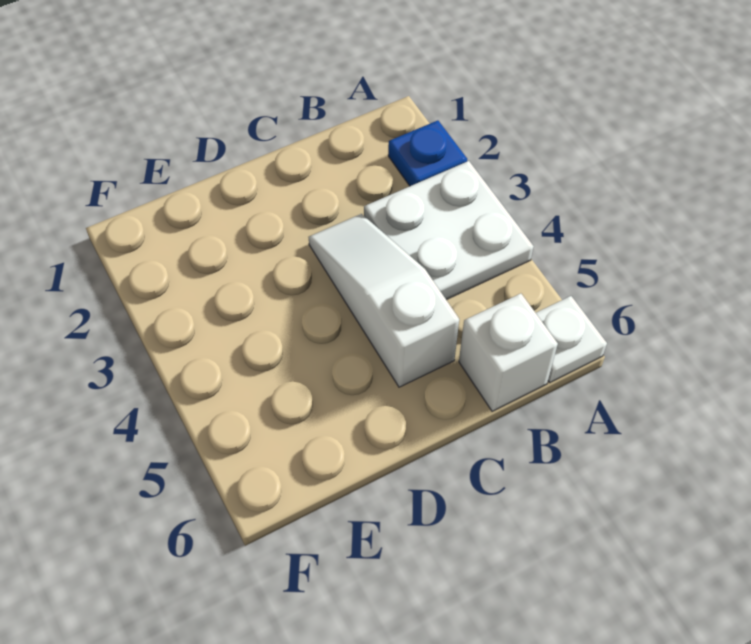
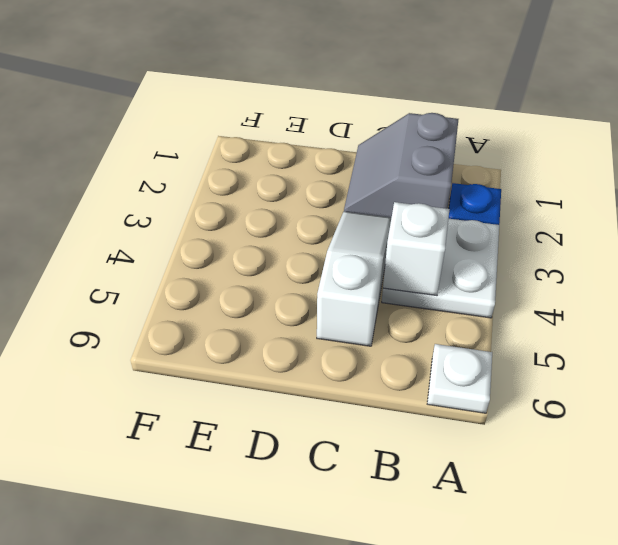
none -> grey slope B1:C2 level 1 top B
white brick B6 level 1 -> white brick B4 level 2

